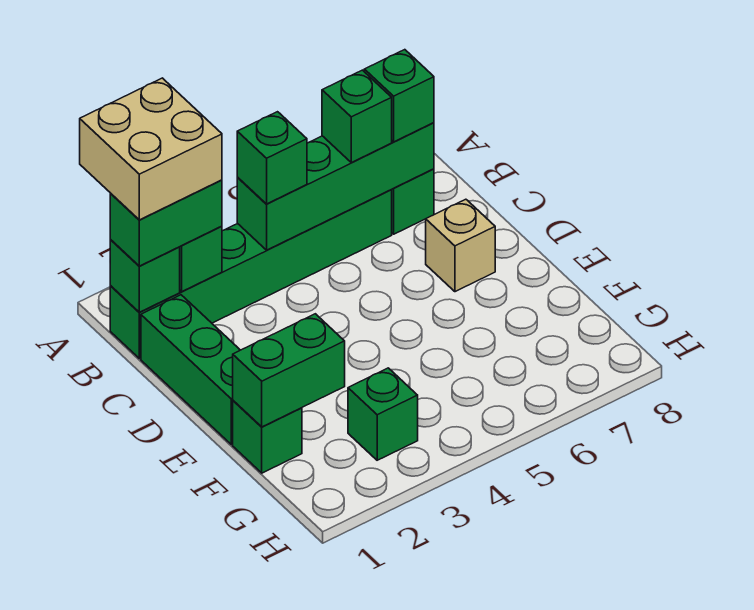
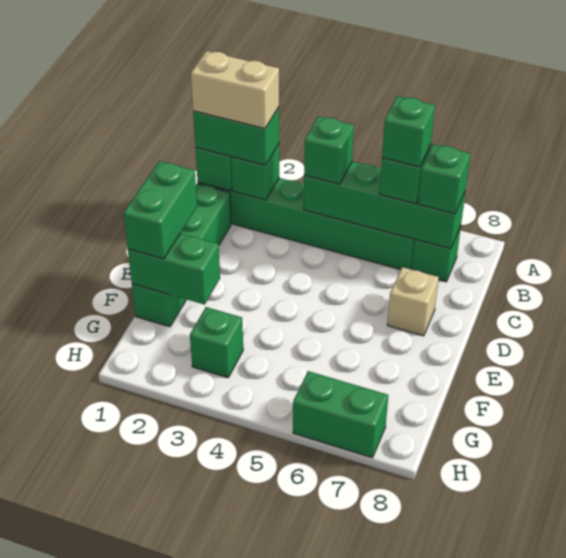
tan brick A1:B2 level 4 -> tan brick B1:B2 level 4
none -> green brick B6 level 4
none -> green brick E1:F1 level 3
none -> green brick H6:H7 level 1

